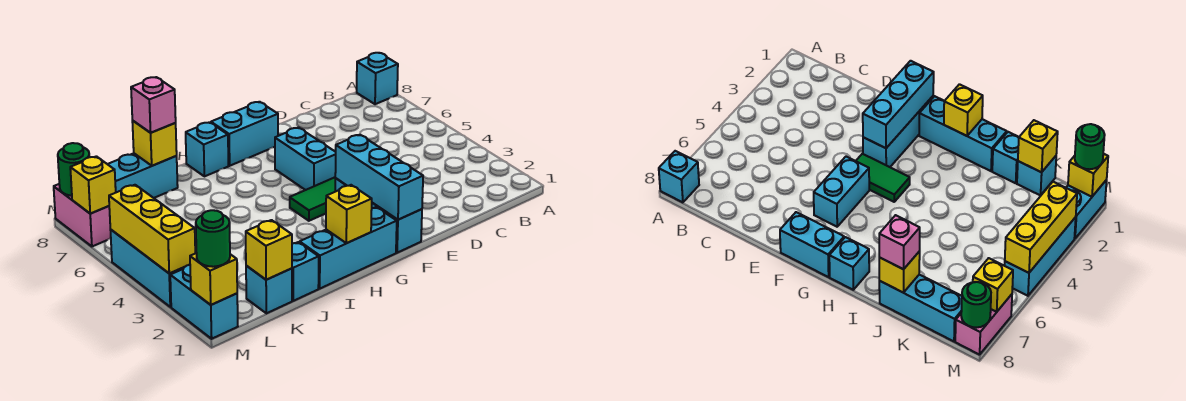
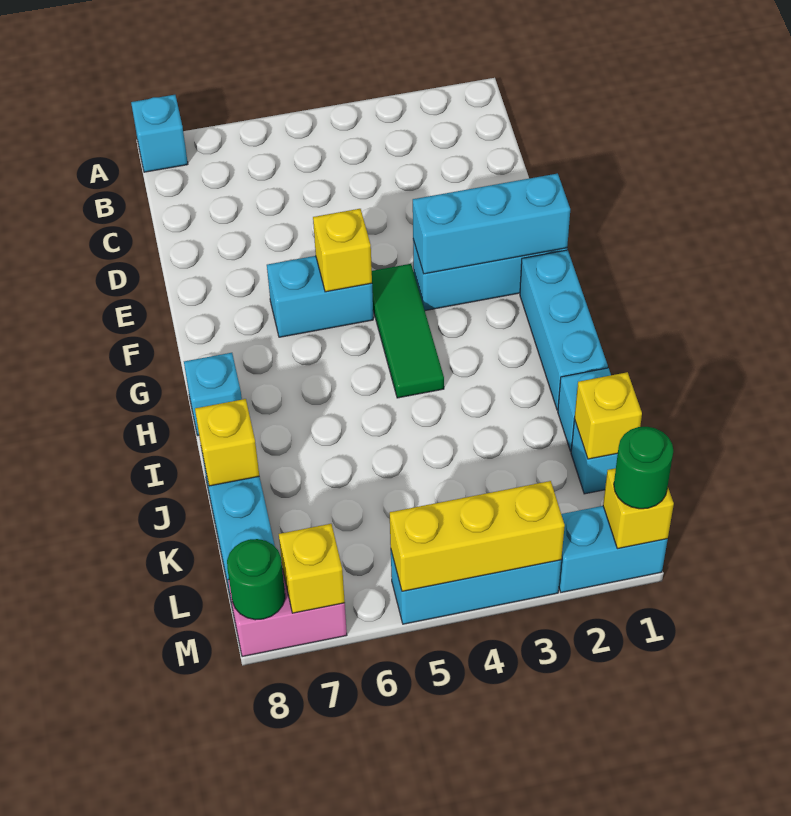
green tile F4:G4 level 1 -> green tile F4:H4 level 1
cyan brick F8:G8 level 1 -> none
yellow brick H1 level 2 -> yellow brick F5 level 2
pink brick J8 level 3 -> none

